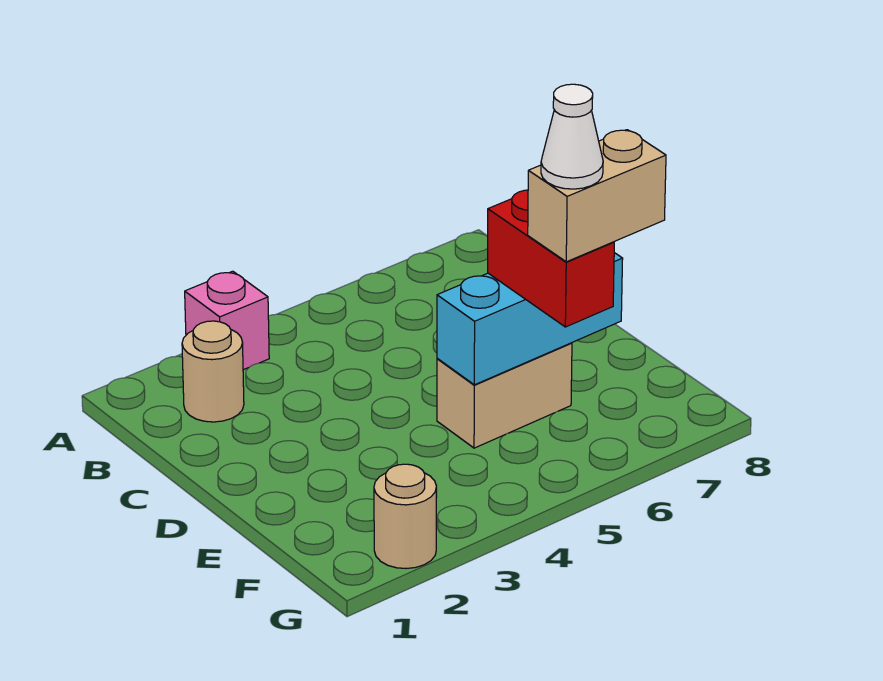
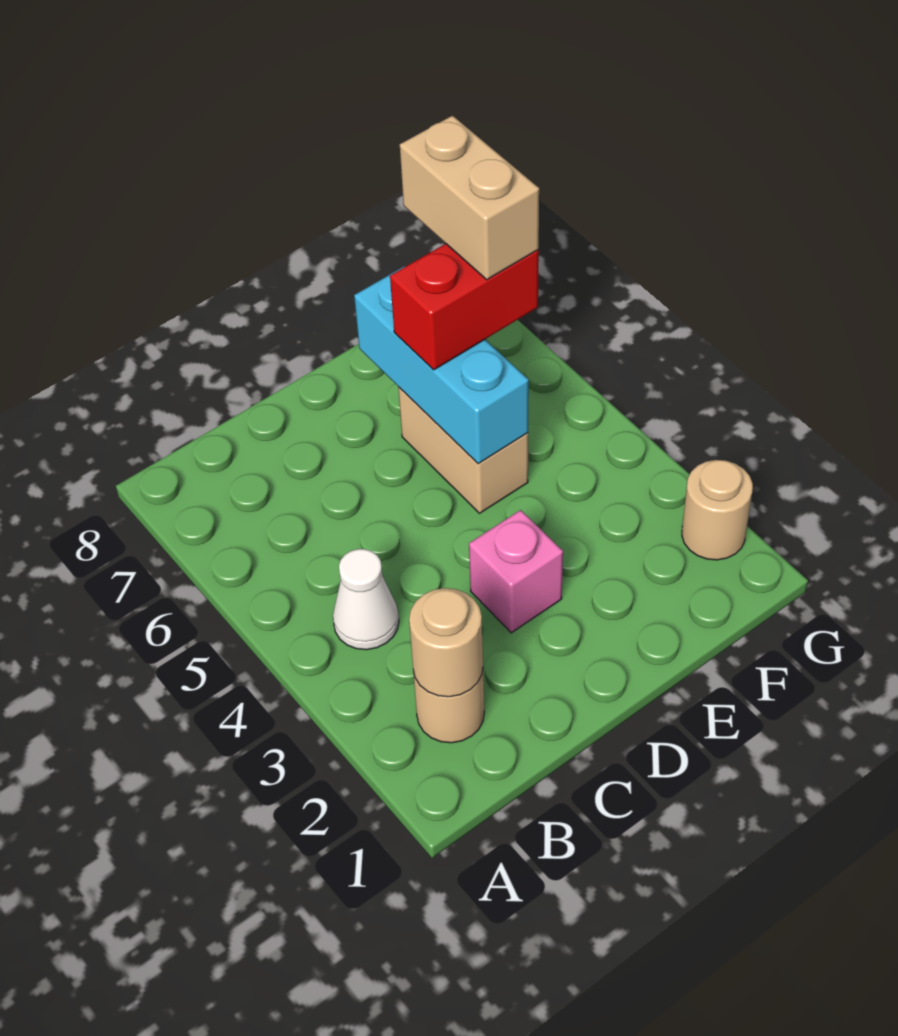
pink brick A3 level 1 -> pink brick D3 level 1
none -> tan round brick B2 level 2
white cone F6 level 5 -> white cone B4 level 1

